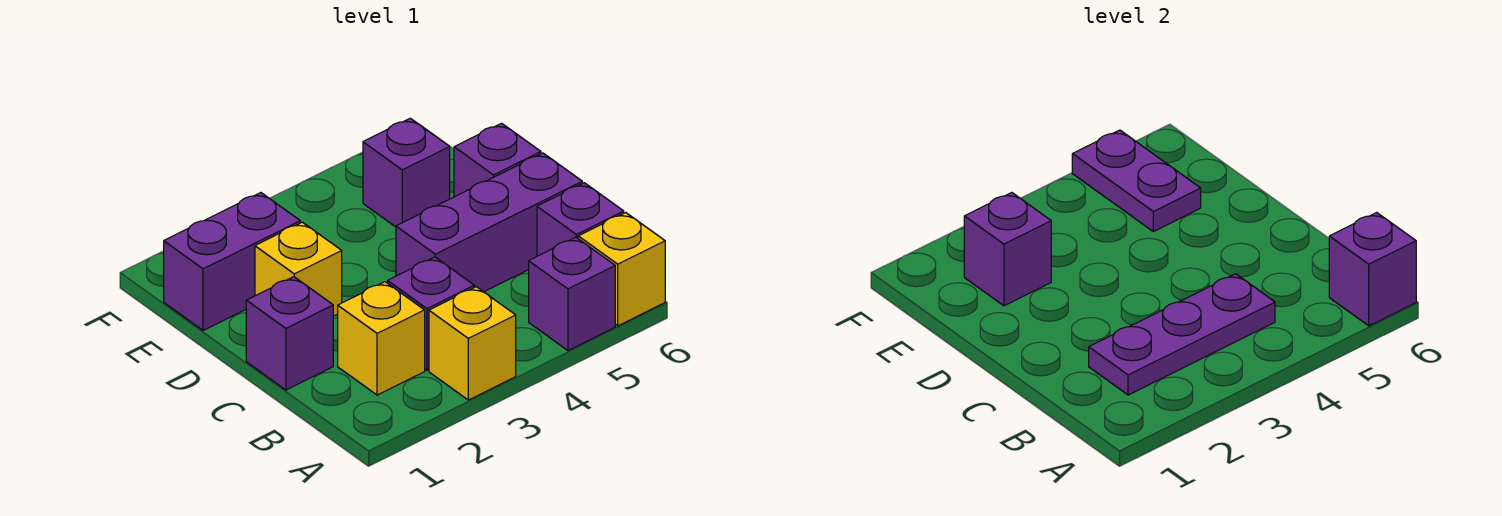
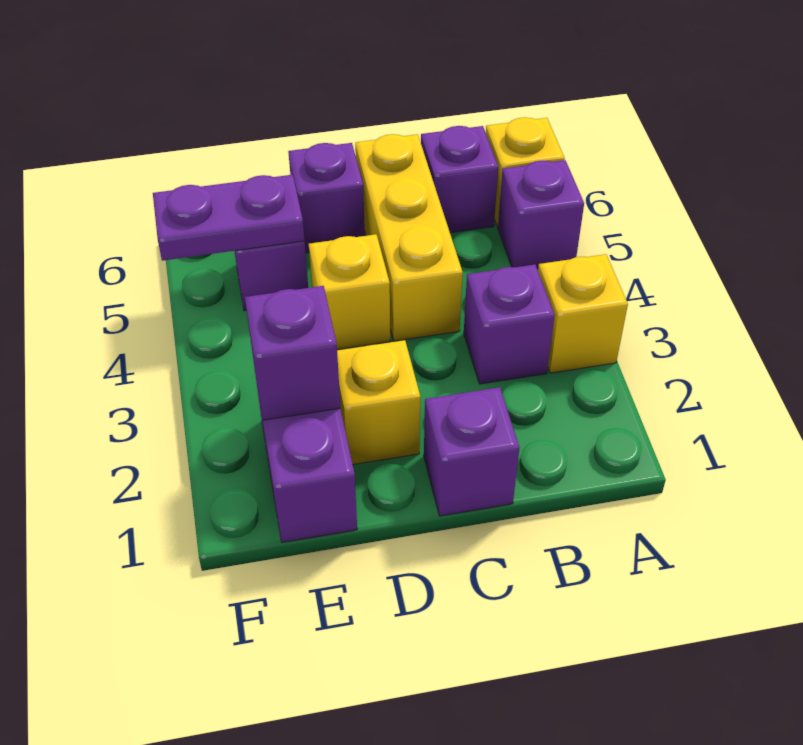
purple brick A6 level 2 -> none
yellow brick B2 level 1 -> yellow brick D4 level 1
purple plate B2:B4 level 2 -> none
purple brick C4:C6 level 1 -> yellow brick C4:C6 level 1

